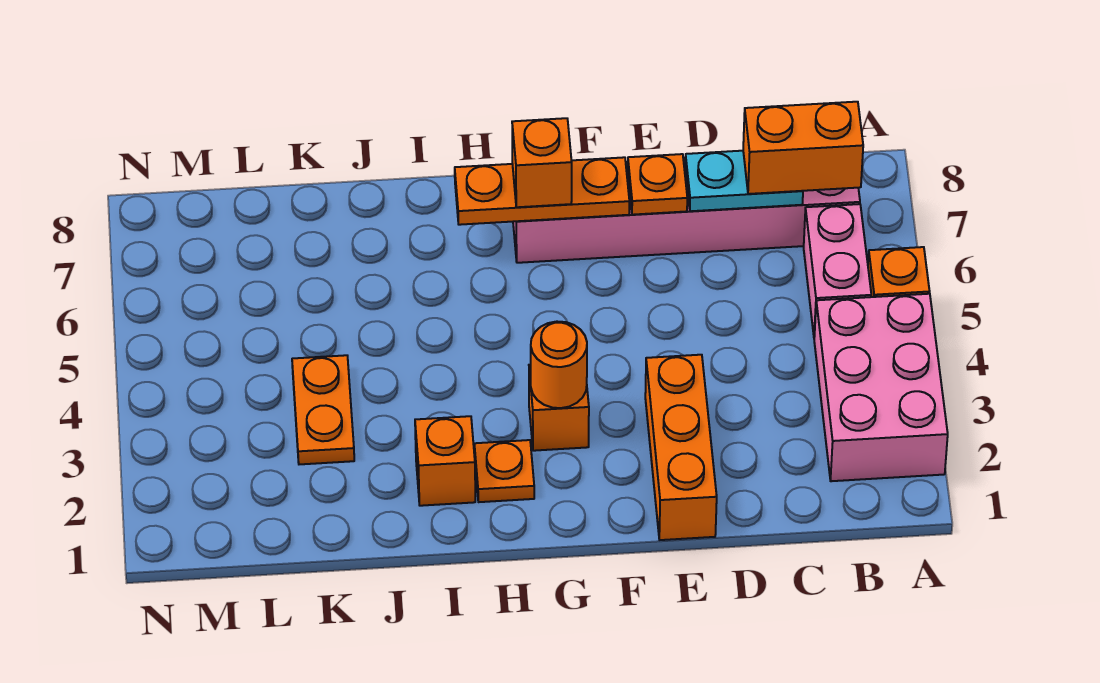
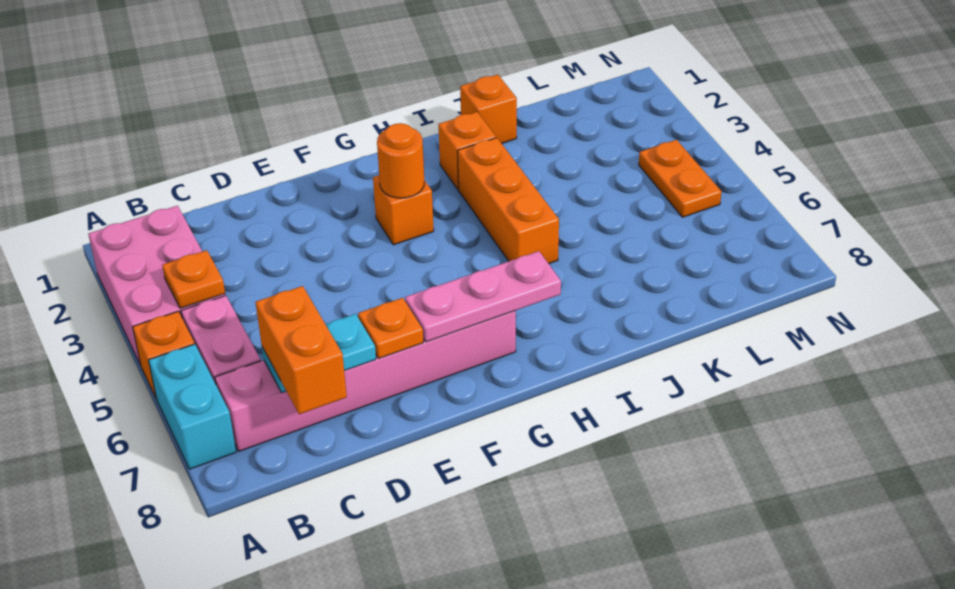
none -> cyan brick A6:A7 level 1
orange brick B7:C7 level 3 -> orange brick C7:C8 level 3
orange brick E1:E3 level 1 -> orange brick I3:I5 level 1
orange plate F7:H7 level 2 -> pink plate F7:H7 level 2
orange brick G7 level 3 -> orange brick J1 level 1
orange plate H2 level 1 -> orange plate B4 level 2
orange plate K3:K4 level 1 -> orange plate M4:M5 level 1

